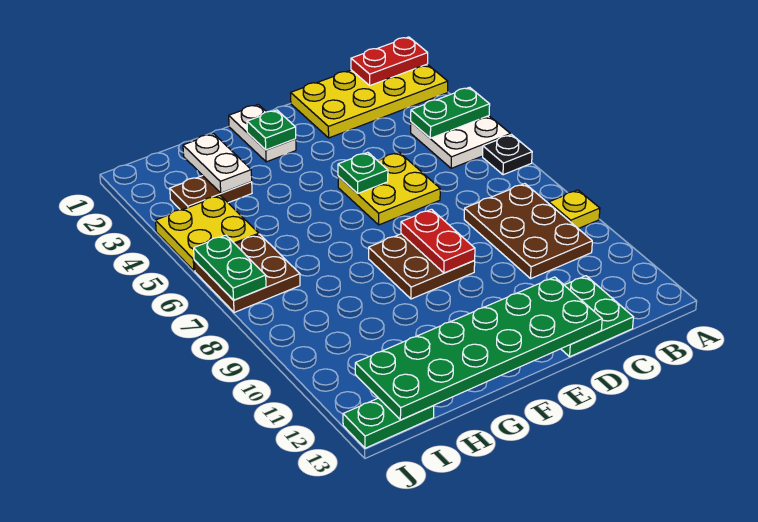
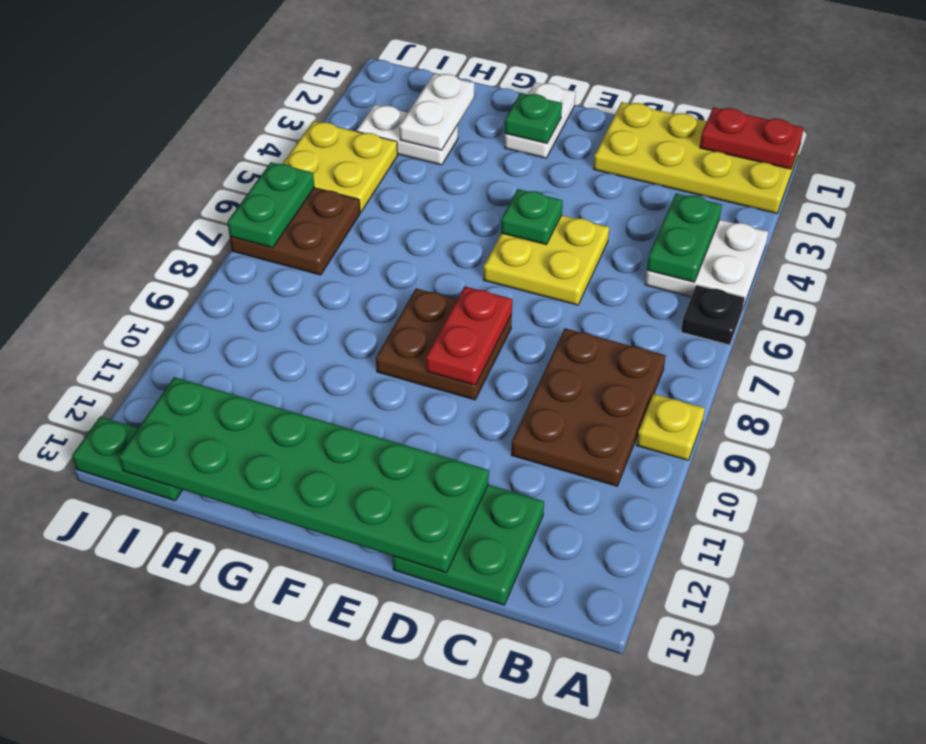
green plate A4:B4 level 2 -> green plate B4:B5 level 2
brown plate H3:I3 level 1 -> white plate H3:I3 level 1

